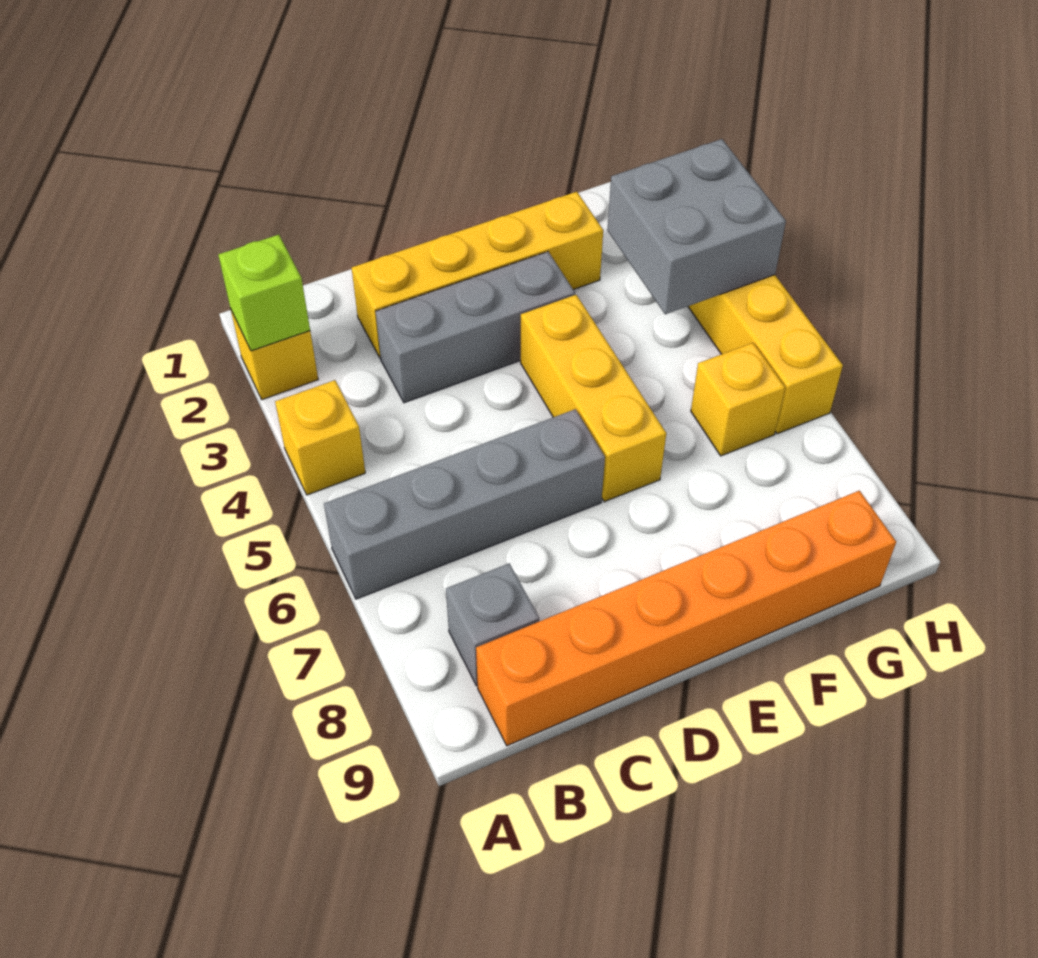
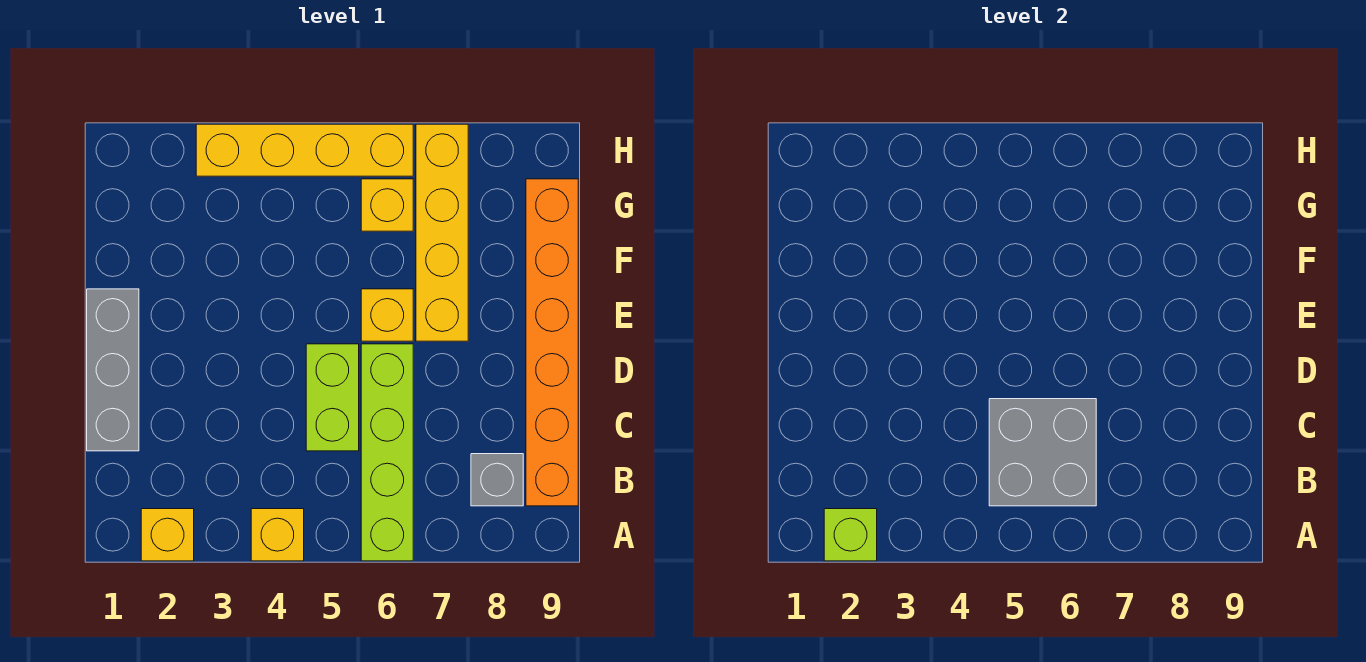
grey brick A6:D6 level 1 -> lime brick A6:D6 level 1
yellow brick C2:F2 level 1 -> yellow brick E7:H7 level 1
grey brick C3:E3 level 1 -> grey brick C1:E1 level 1
none -> lime brick C5:D5 level 1
yellow brick E4:E6 level 1 -> yellow brick E6 level 1
grey brick G3:H4 level 2 -> grey brick B5:C6 level 2

